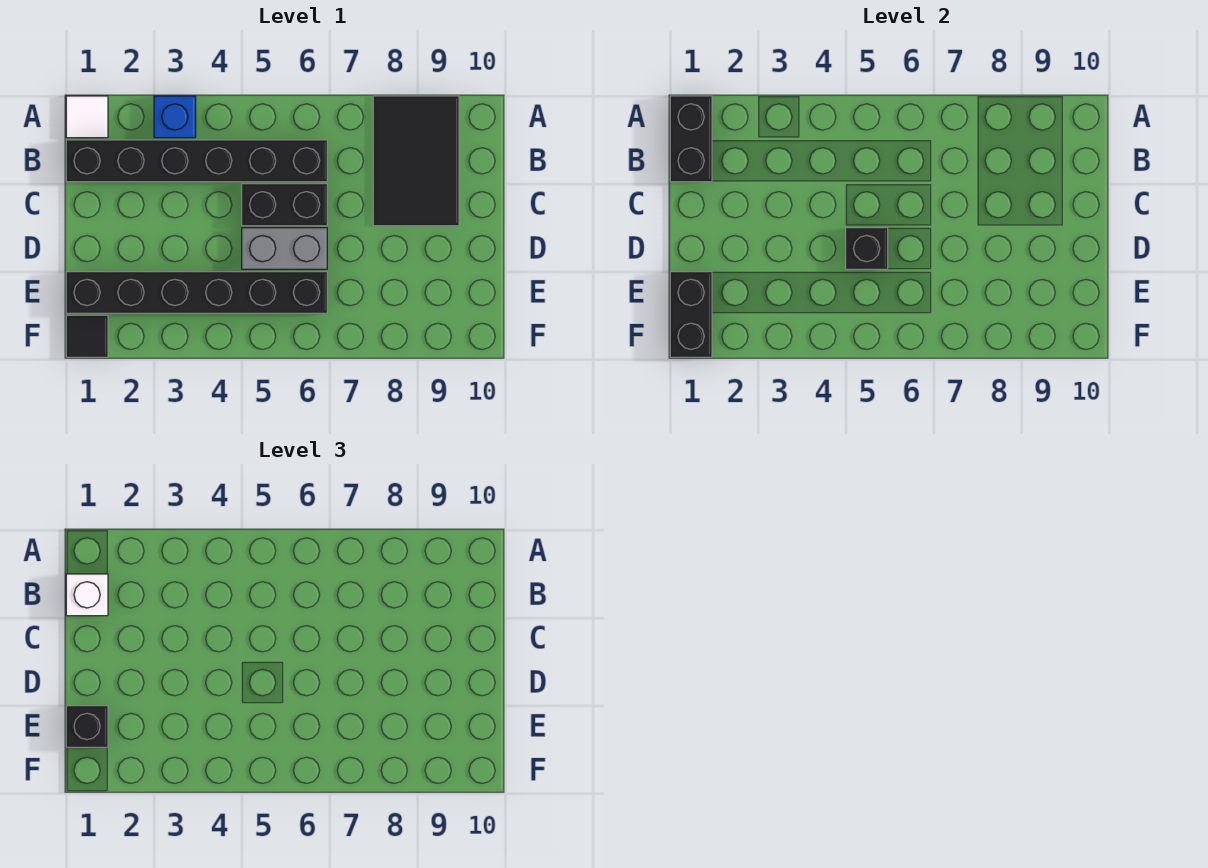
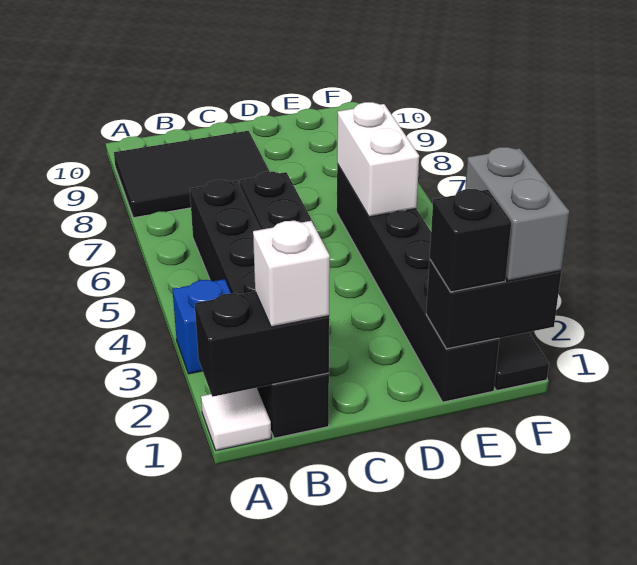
grey brick D5:D6 level 1 -> grey brick F1:F2 level 3
black brick D5 level 2 -> none
none -> white brick E5:E6 level 2

